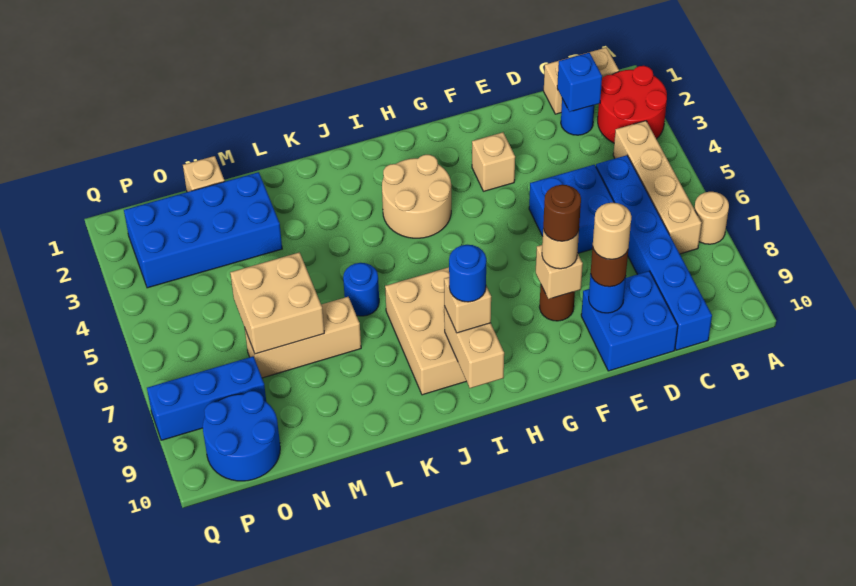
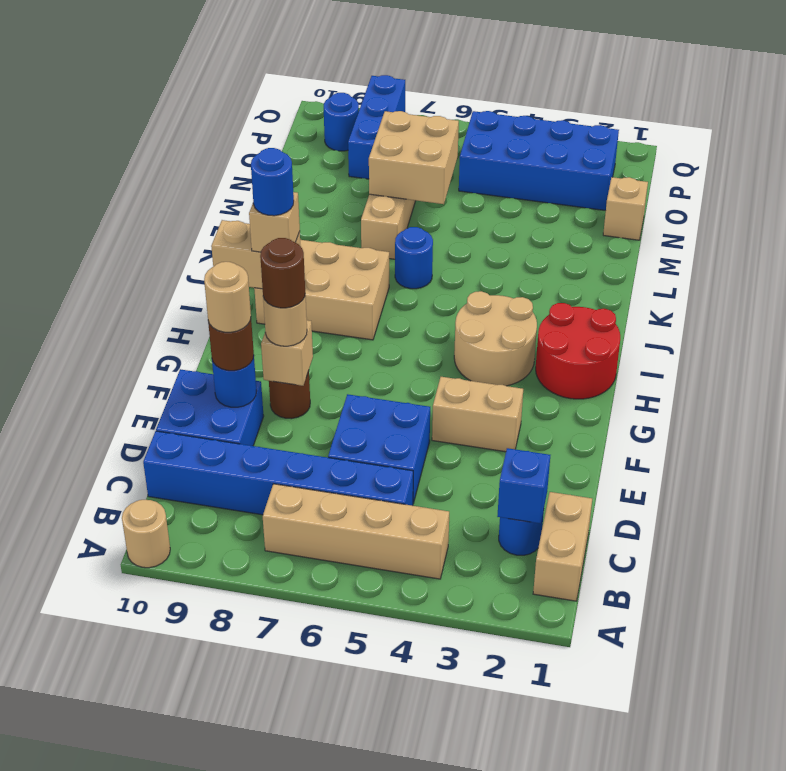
red round brick A2:B3 level 1 -> red round brick H1:I2 level 1
tan round brick A7 level 1 -> tan round brick A10 level 1
tan brick F3 level 1 -> tan brick F3:F4 level 1
blue brick M2:P3 level 1 -> blue brick O2:P5 level 1
blue round brick O9:P10 level 1 -> blue round brick P9 level 1

